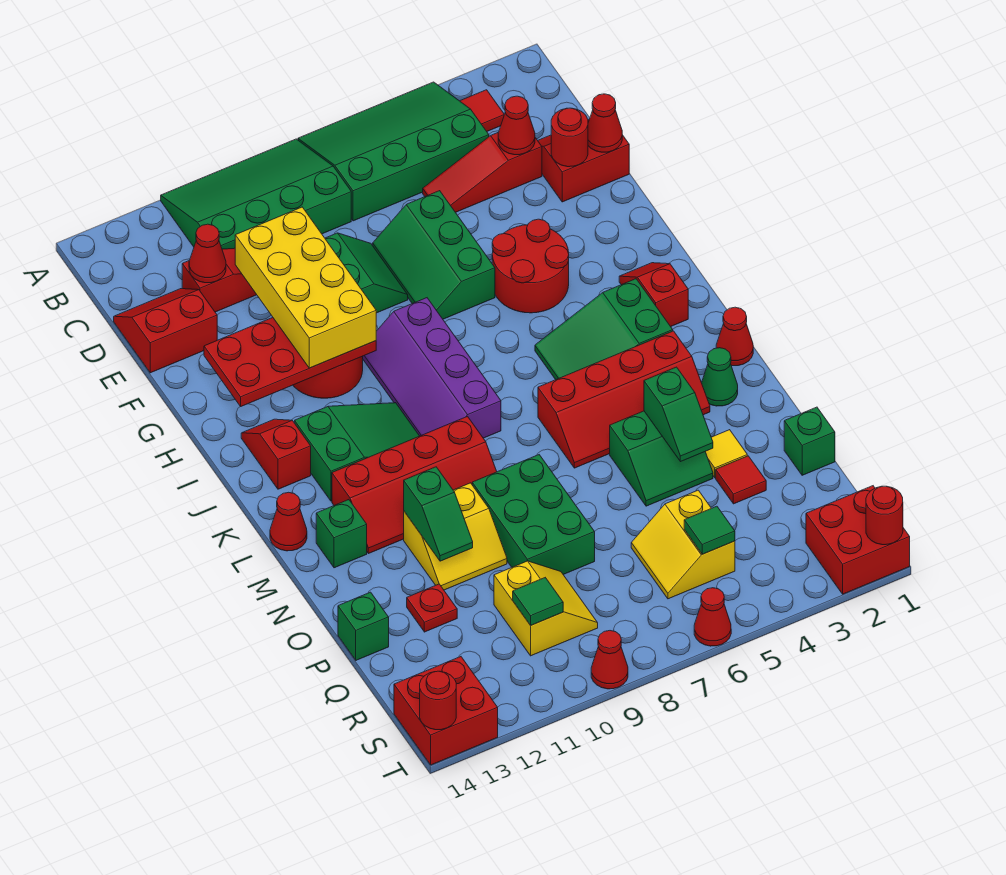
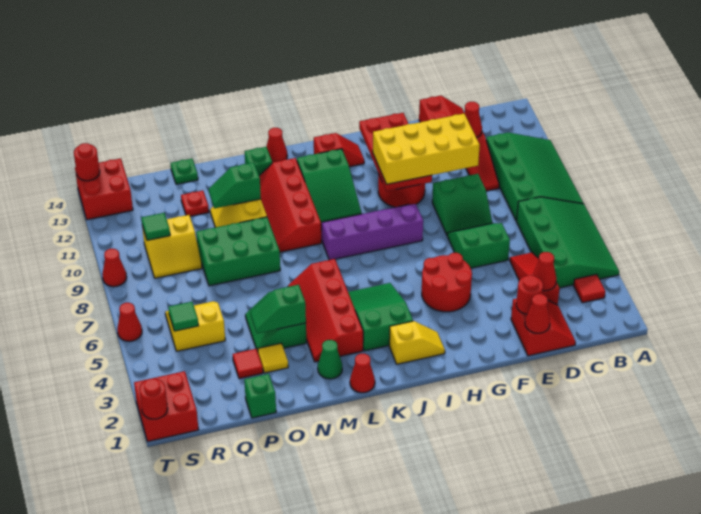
green slope E6:G7 level 1 top 6 -> green slope E6:F7 level 1 top 6
red slope I2:J2 level 1 top J -> yellow slope I2:J2 level 1 top J
green brick P14 level 1 -> green plate P14 level 1

